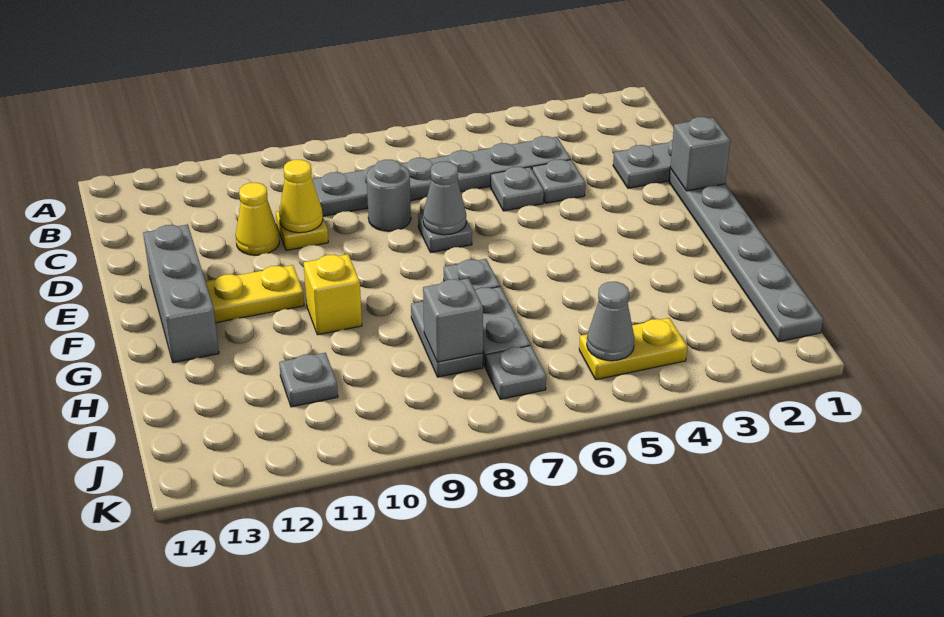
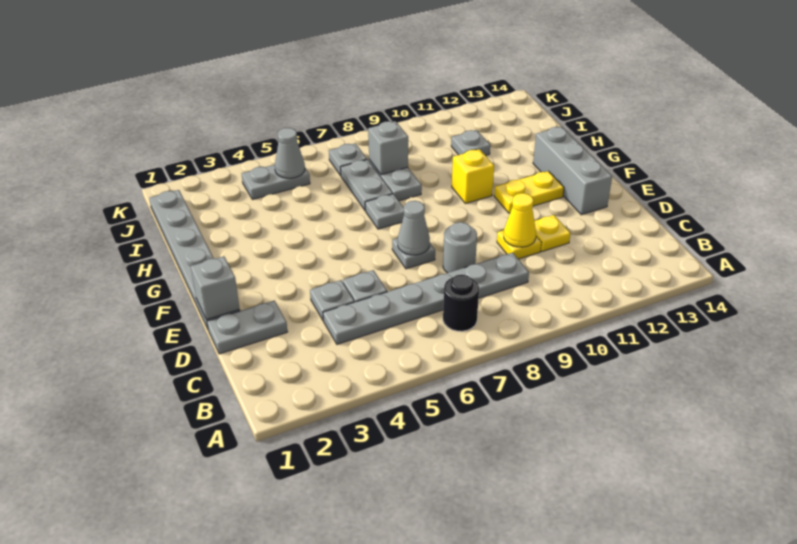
none -> black round brick B7 level 1
yellow cone D11 level 1 -> yellow plate D11 level 1
yellow plate J4:J5 level 1 -> grey plate J4:J5 level 1

